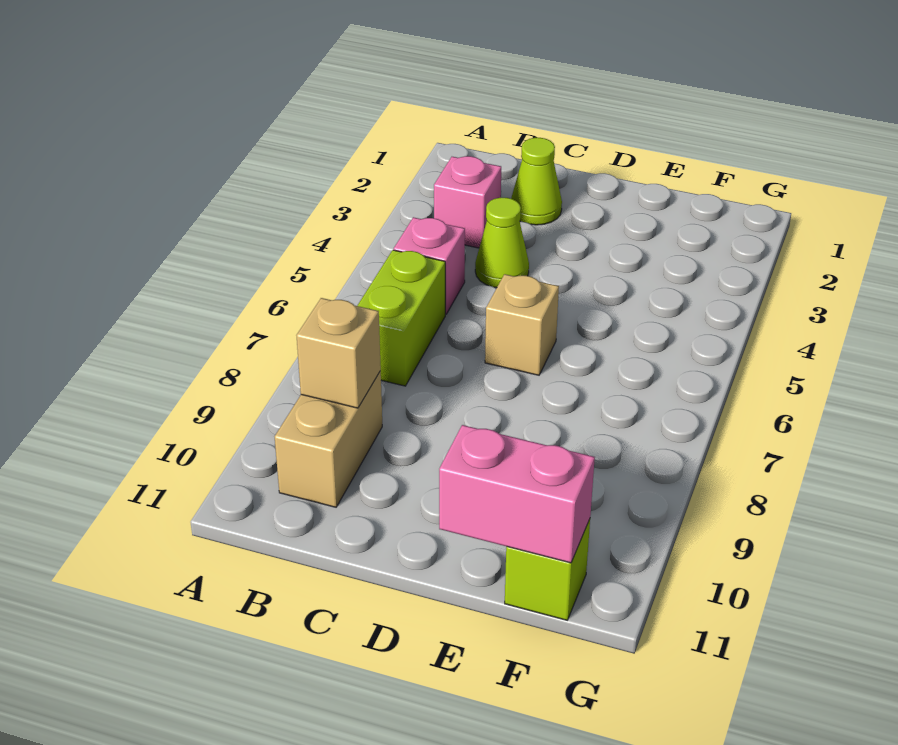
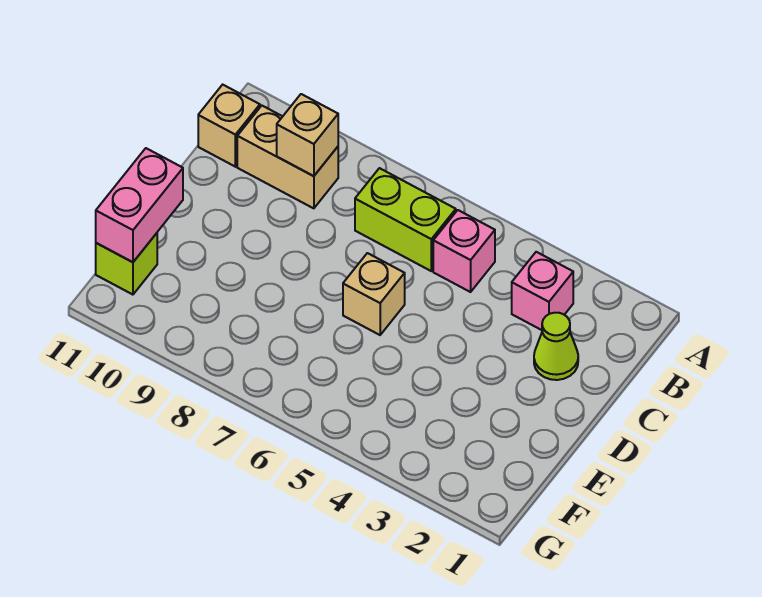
none -> tan brick B11 level 1
lime cone C4 level 1 -> none

